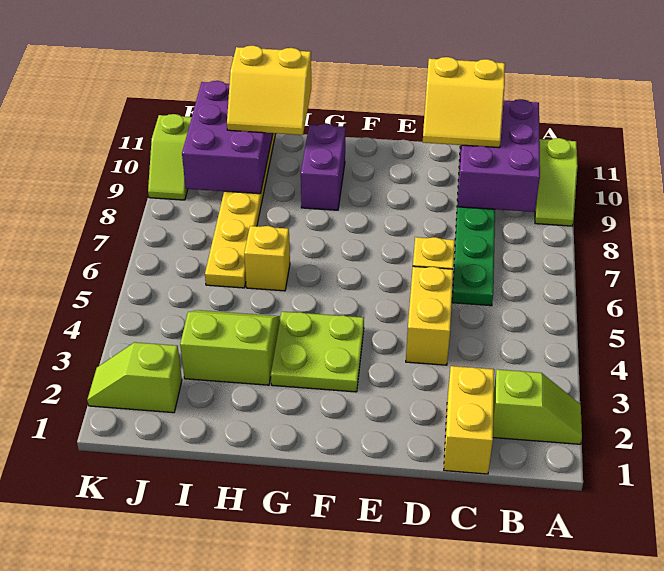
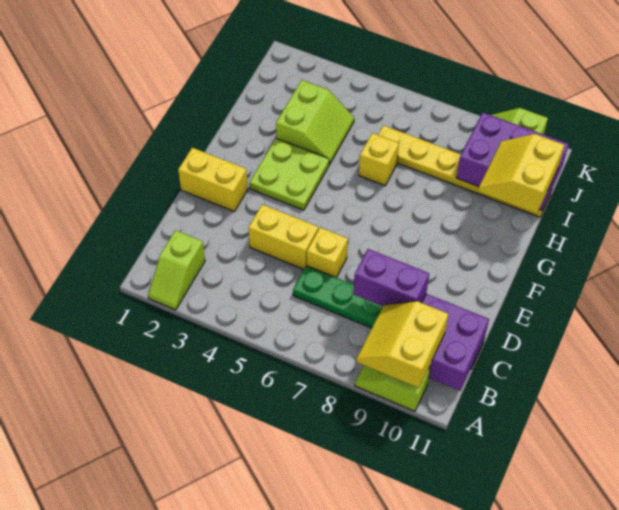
yellow brick C1:C2 level 1 -> yellow brick E1:E2 level 1
yellow slope C10:D11 level 3 top 11 -> yellow slope A9:B10 level 3 top 10
purple brick G9:G10 level 1 -> purple brick C8:C9 level 3
lime slope J2:K2 level 1 top J -> none

